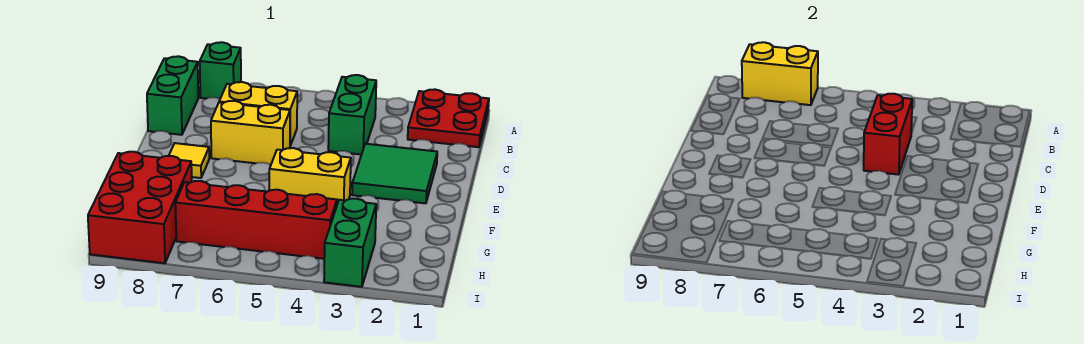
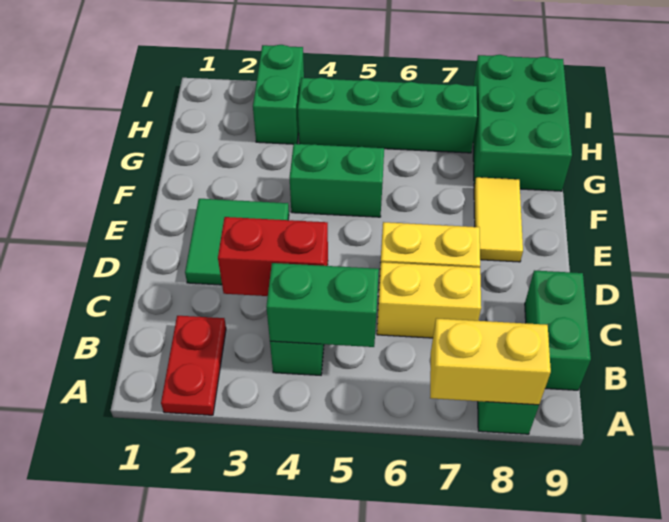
red plate A1:B2 level 1 -> red plate A2:B2 level 1
none -> green brick B4:B5 level 2
red brick C4:D4 level 2 -> red brick C3:C4 level 2
yellow tile E8 level 1 -> yellow tile E8:F8 level 1
yellow brick F4:F5 level 1 -> green brick F4:F5 level 1
red brick G8:I9 level 1 -> green brick G8:I9 level 1
red brick H4:H7 level 1 -> green brick H4:H7 level 1

